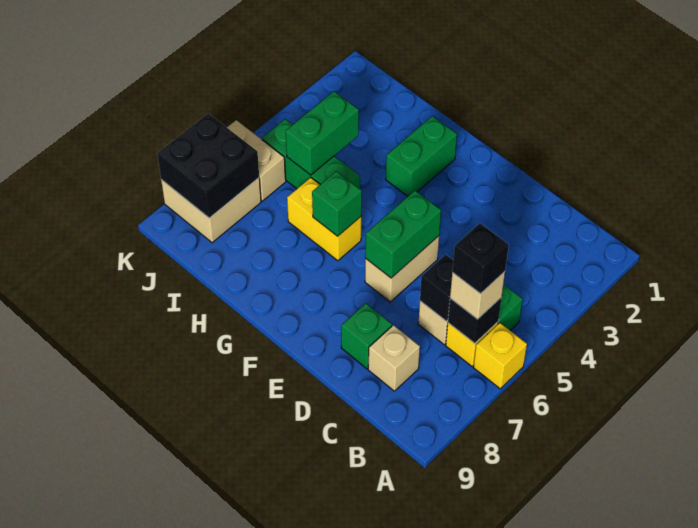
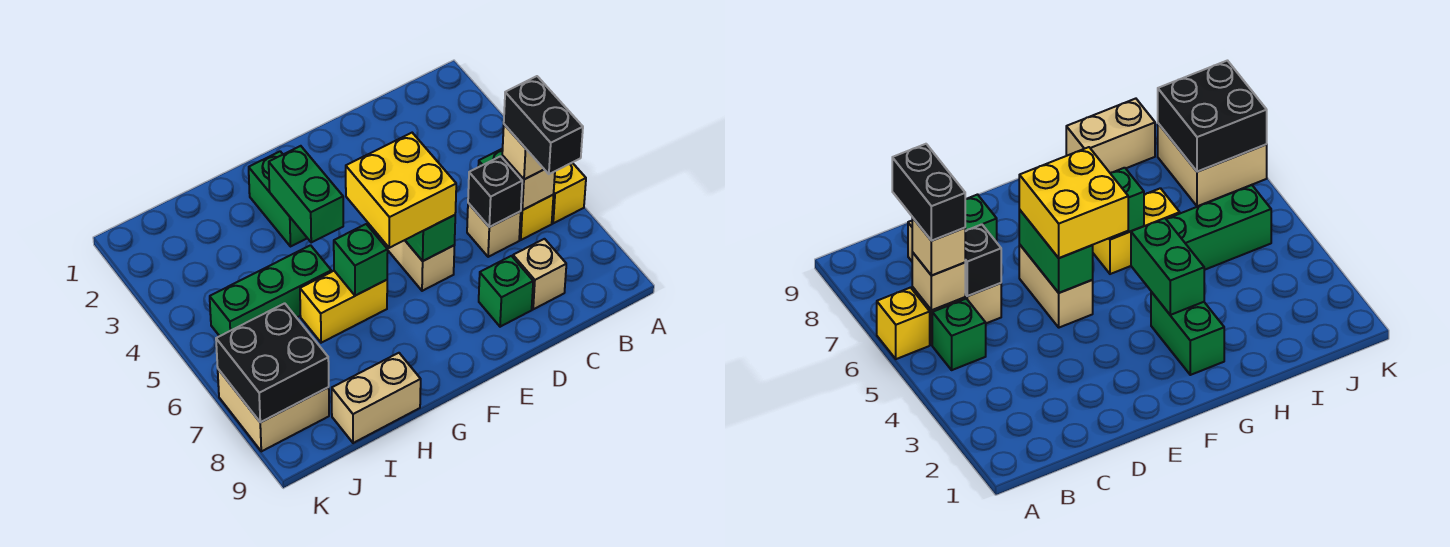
black brick B6 level 2 -> tan brick B6 level 2
black brick B6 level 4 -> black brick B6:B7 level 4
none -> yellow brick E5:F6 level 3
green brick I4:I5 level 2 -> green brick G3:G4 level 2
tan brick J6:K6 level 1 -> tan brick H9:I9 level 1

